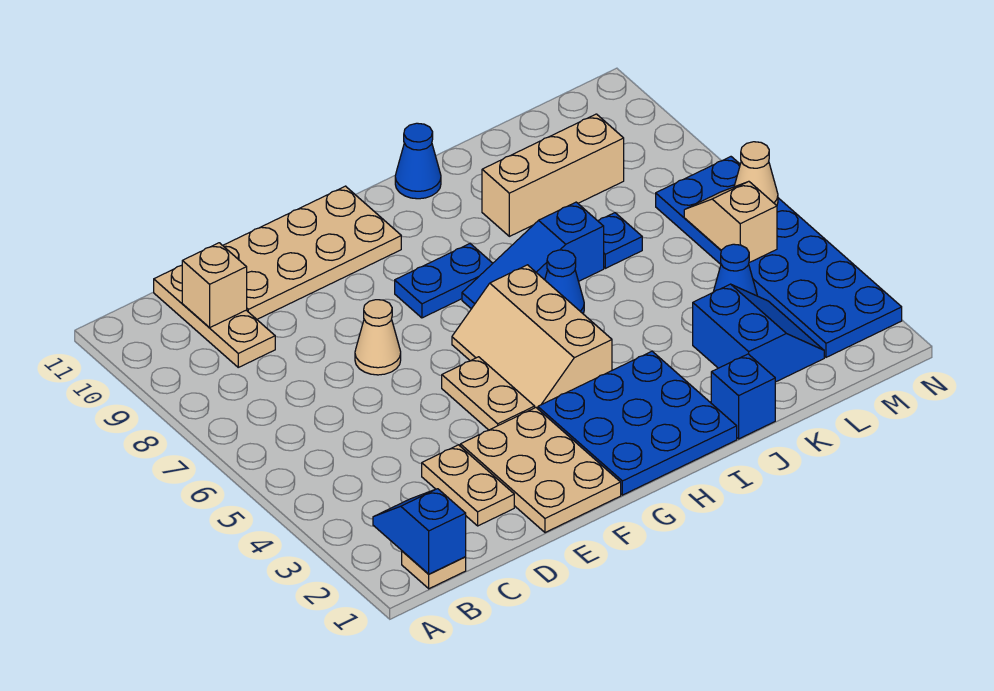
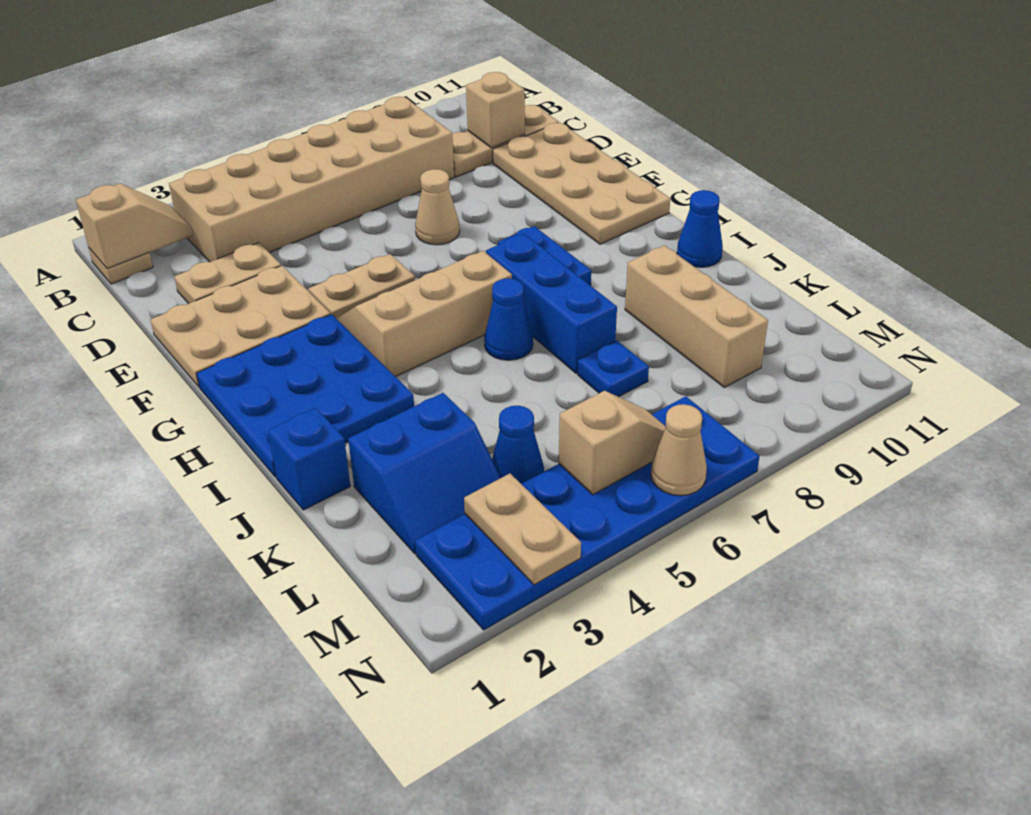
blue slope B1:B2 level 2 top 1 -> tan slope B1:B2 level 2 top 1
none -> tan brick B3:C8 level 1
blue slope H7:J7 level 1 top J -> blue brick H7:J7 level 1
none -> tan plate M3:N3 level 2

